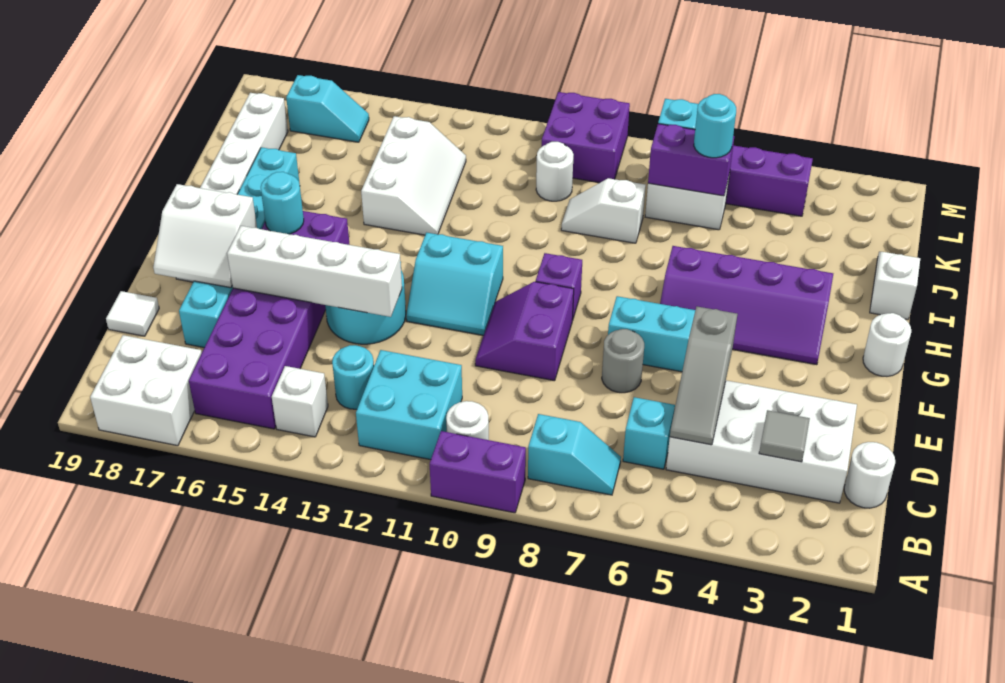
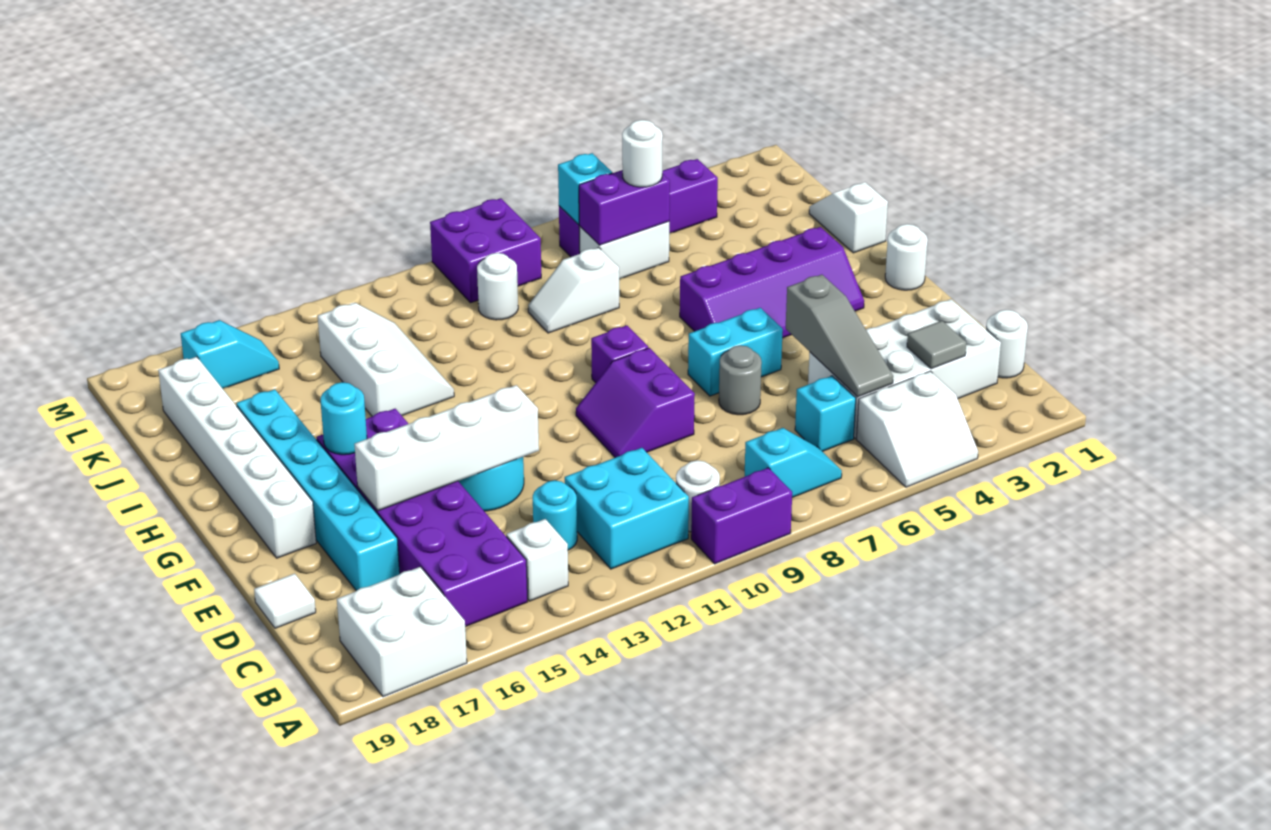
white slope E17:F18 level 2 top F -> white slope A4:B5 level 1 top B
cyan slope F11:G12 level 1 top G -> none
cyan round brick K6 level 3 -> white round brick K6 level 3

